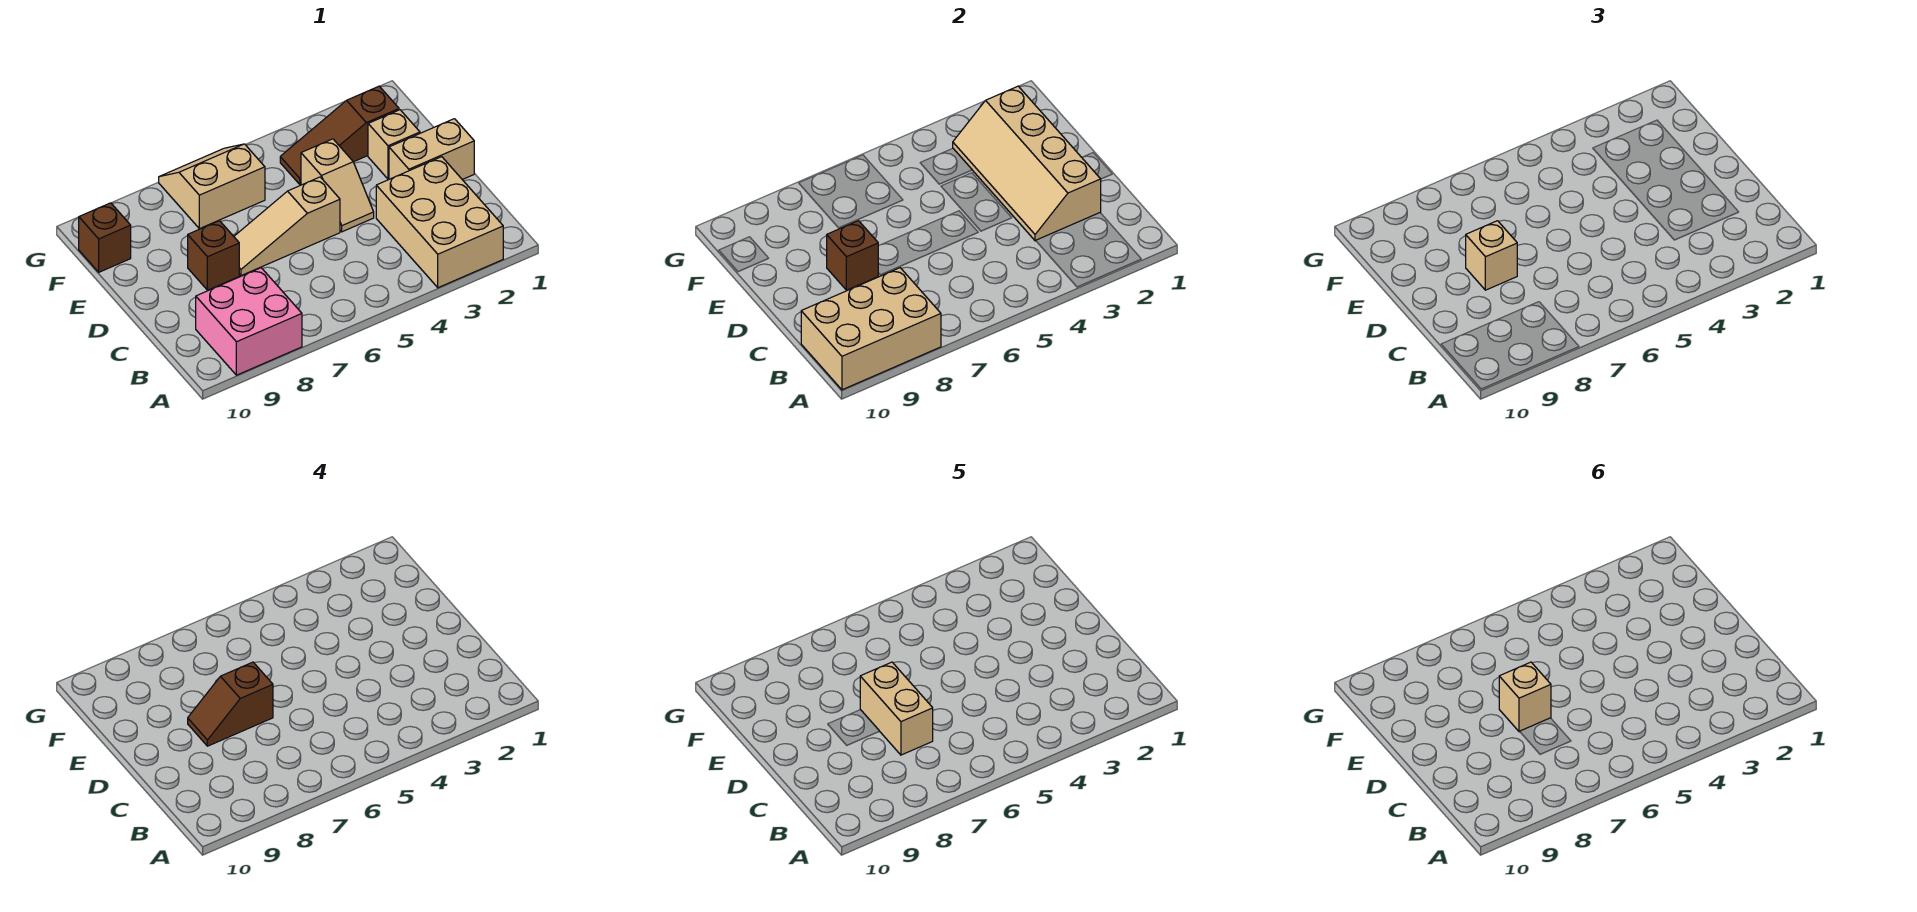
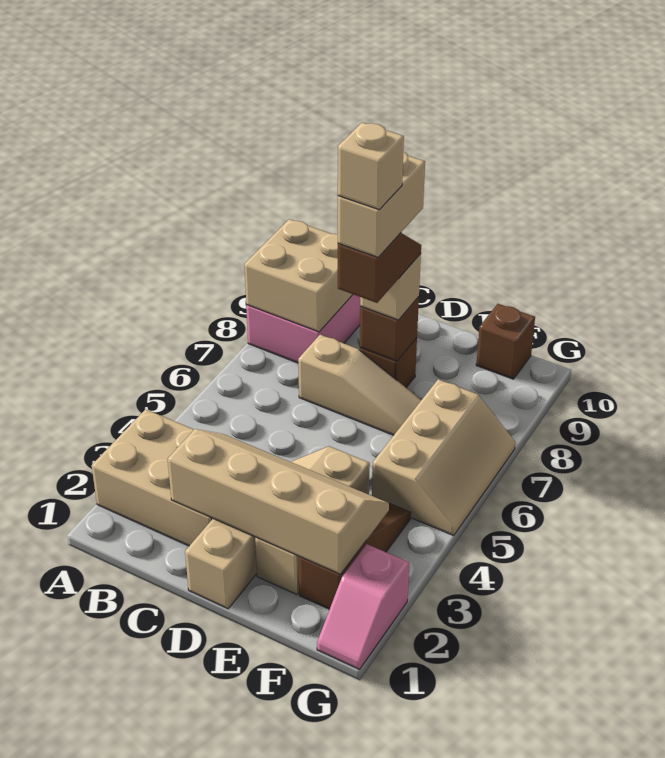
tan brick A8:B10 level 2 -> tan brick A8:B9 level 2
tan brick C7:D7 level 5 -> tan brick D7:D8 level 5
tan slope D5:D7 level 1 top 5 -> tan slope C7:E7 level 1 top C
tan slope F6:G7 level 1 top F -> tan slope F5:G7 level 1 top F
none -> pink slope G1:G2 level 1 top 2

